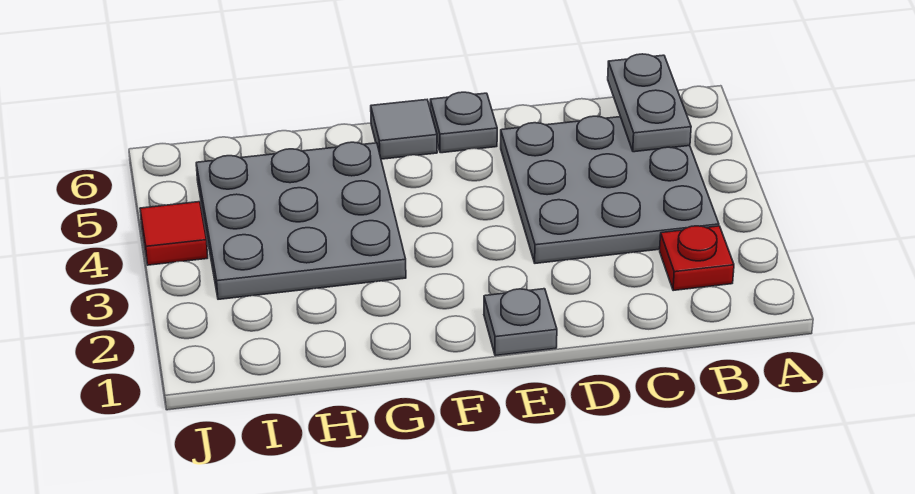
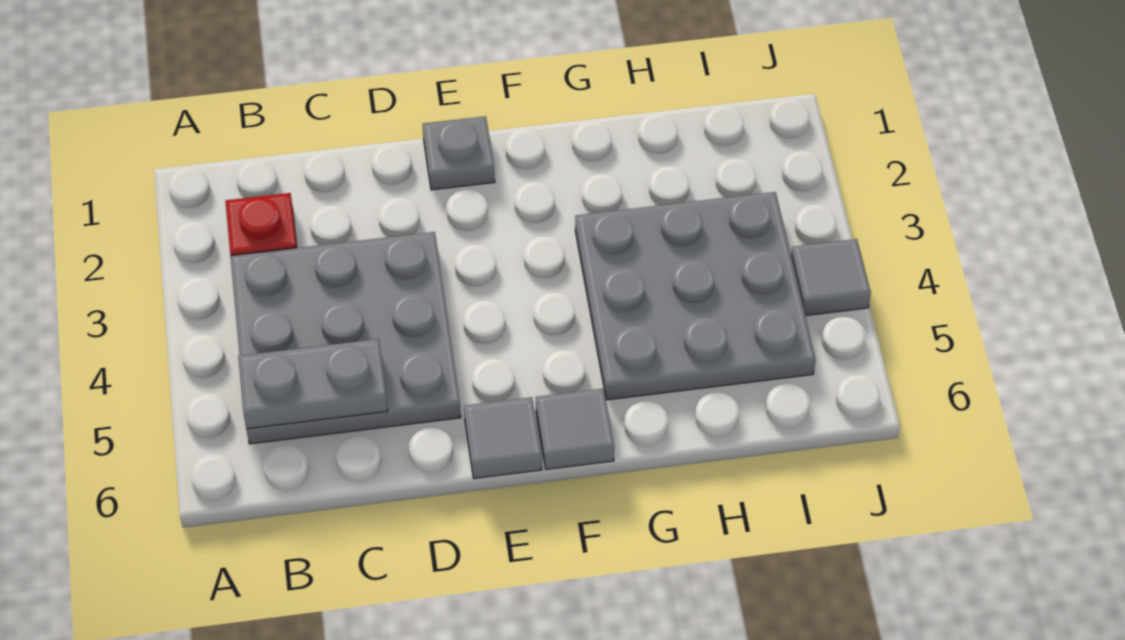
grey plate B5:B6 level 2 -> grey plate B5:C5 level 2
grey plate E6 level 1 -> grey tile E6 level 1
red tile J4 level 1 -> grey tile J4 level 1

